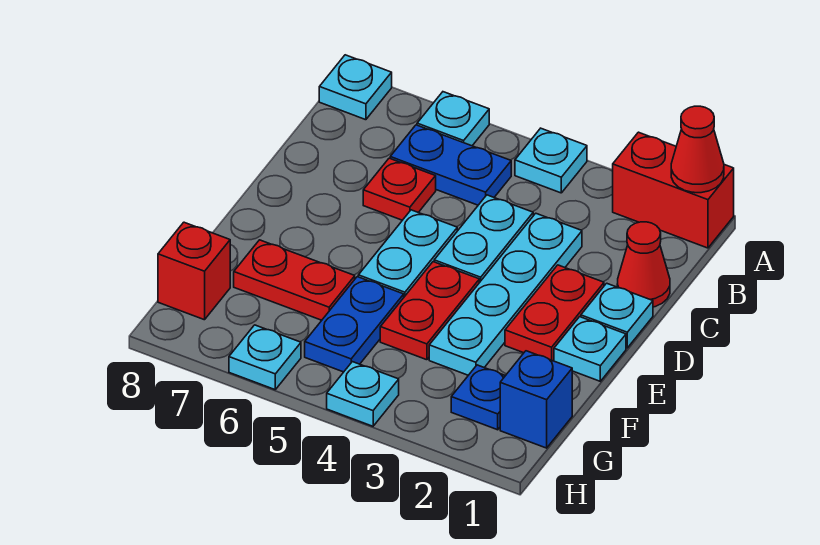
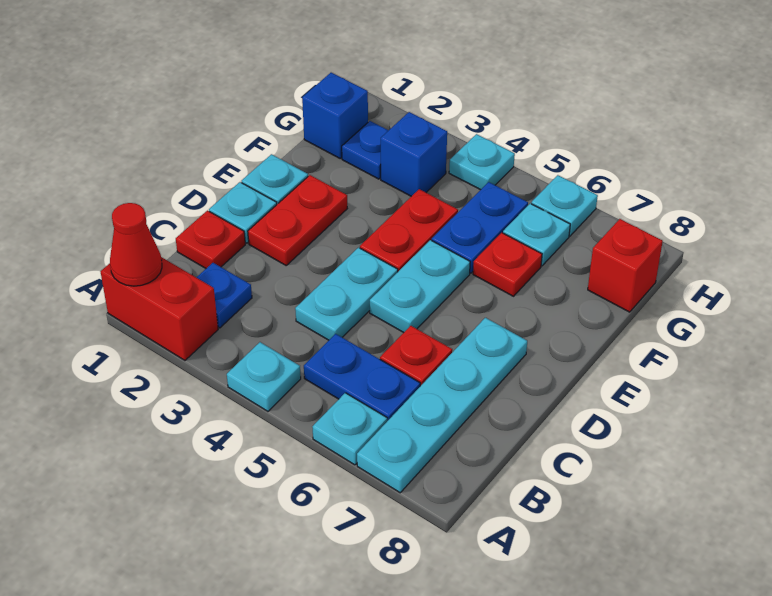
cyan plate A8 level 1 -> cyan plate G6 level 1
none -> blue plate B2 level 1
red cone C1 level 1 -> red plate C1 level 1
cyan plate C3:F3 level 1 -> cyan plate A7:D7 level 1
red plate F6:F7 level 1 -> red plate F6 level 1
none -> blue brick G3 level 1

